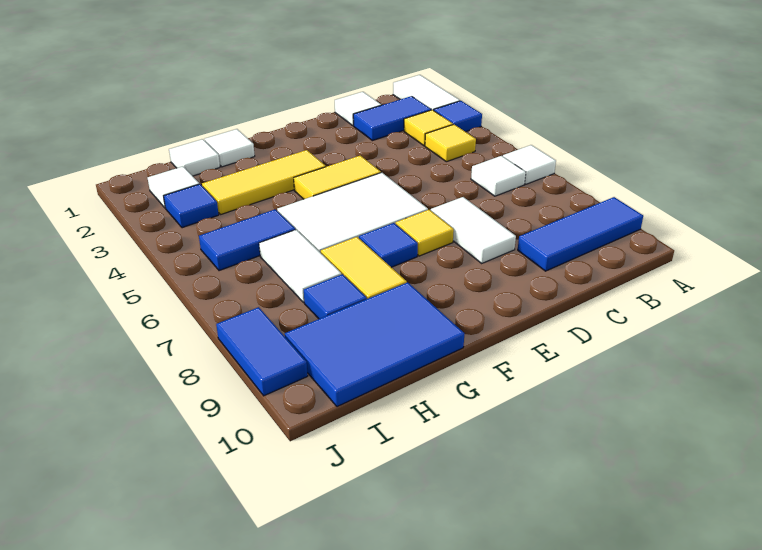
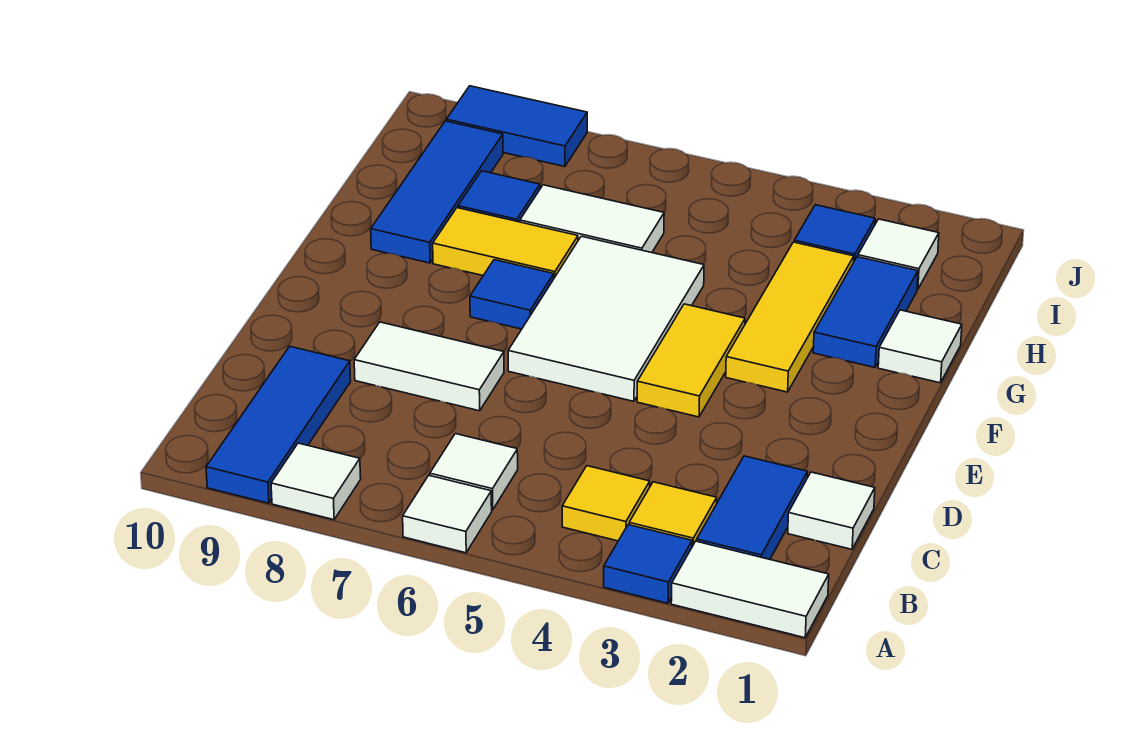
yellow tile E7 level 1 -> none
blue tile G9:I10 level 1 -> blue tile G9:I9 level 1
white tile H1 level 1 -> white tile A8 level 1
blue tile H5:I5 level 1 -> blue tile G2:H2 level 1

